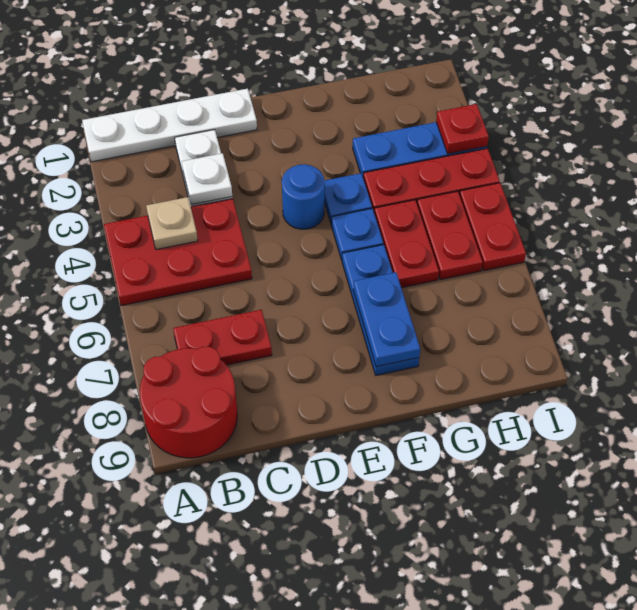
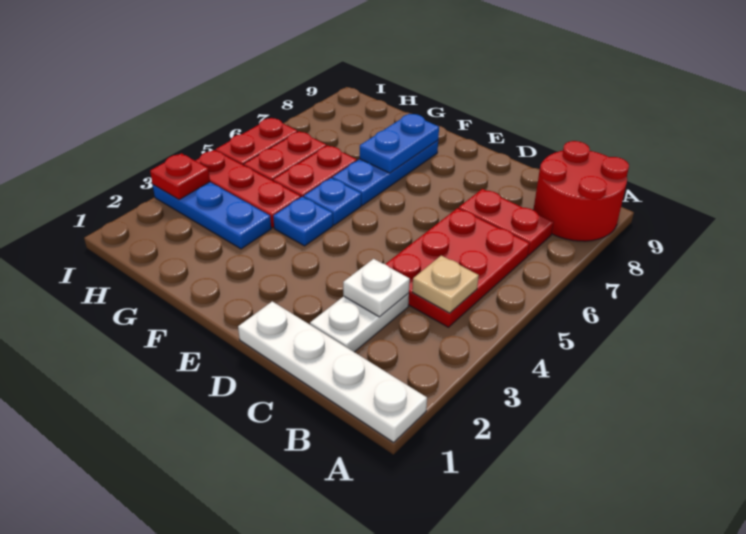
red plate A4:C5 level 1 -> red plate B4:C6 level 1
blue round brick E4 level 1 -> none

